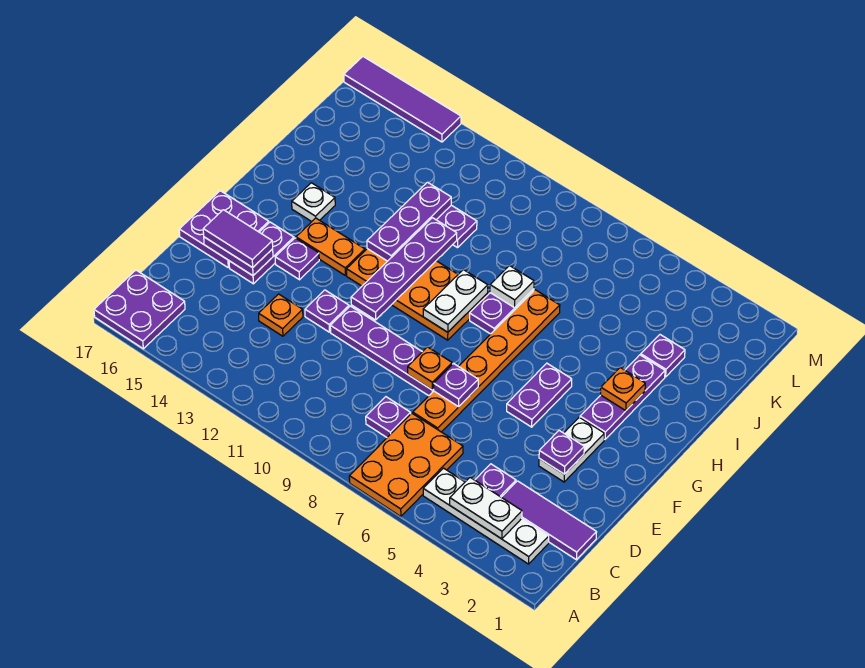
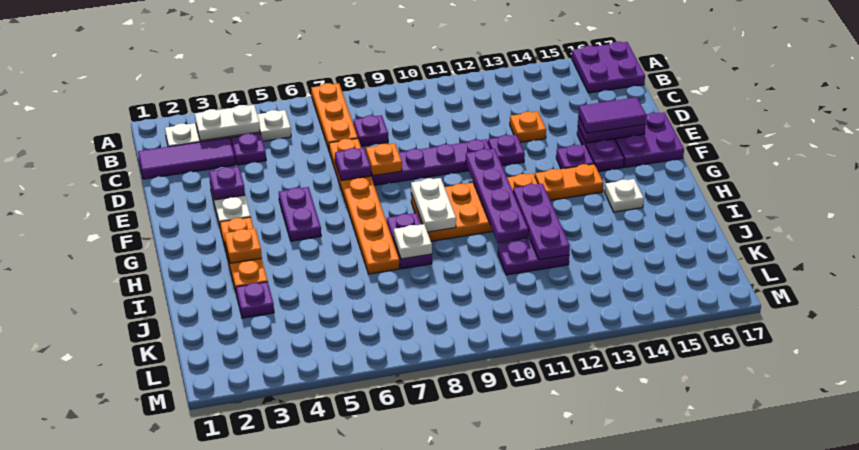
orange plate A6:C7 level 1 -> orange plate A7:C7 level 1
purple plate G3:I3 level 1 -> orange plate G3:I3 level 1
purple tile M14:M17 level 1 -> none

